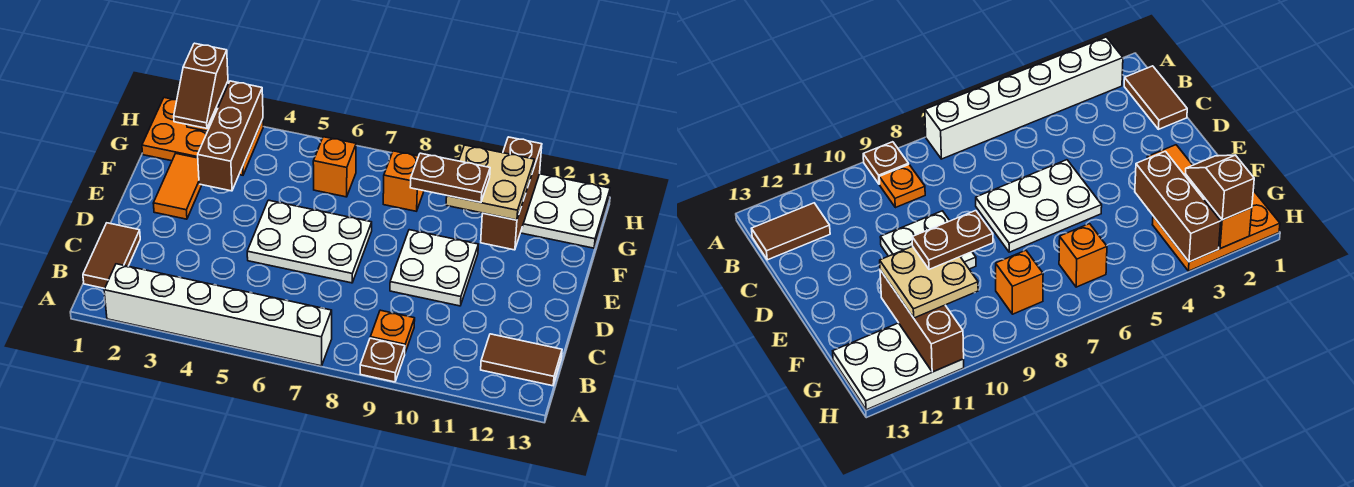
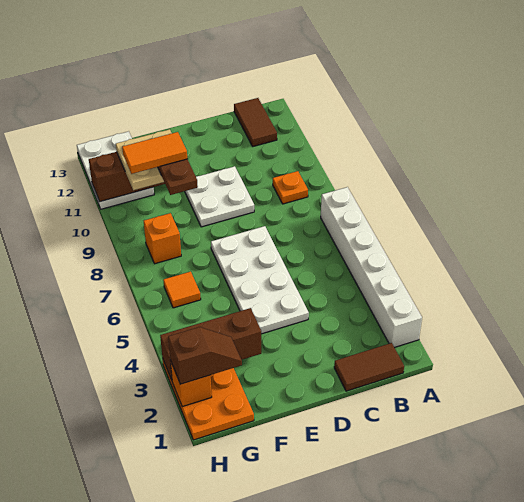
brown plate A9 level 1 -> none
white plate D5:E7 level 1 -> white plate D4:E7 level 1
orange tile E2:F2 level 1 -> orange tile F10:G10 level 5
orange brick G6 level 1 -> orange tile G6 level 1

